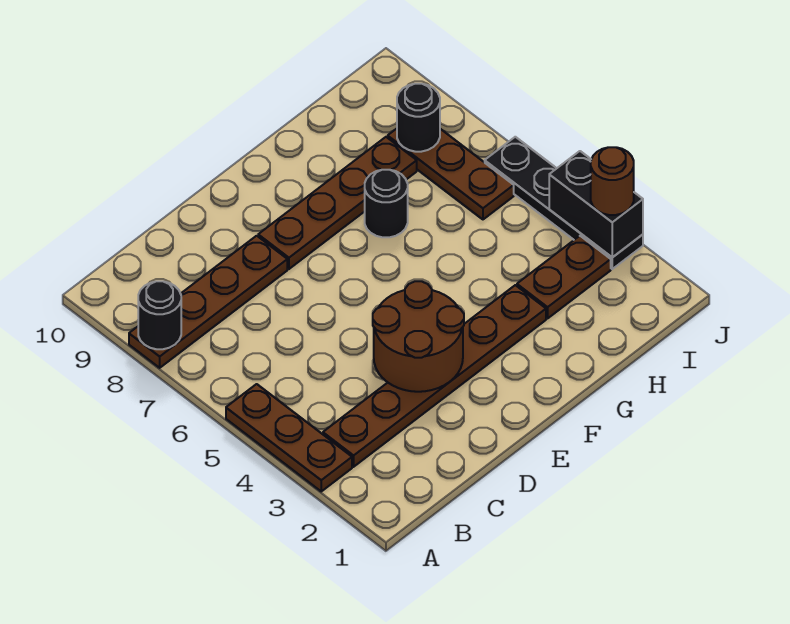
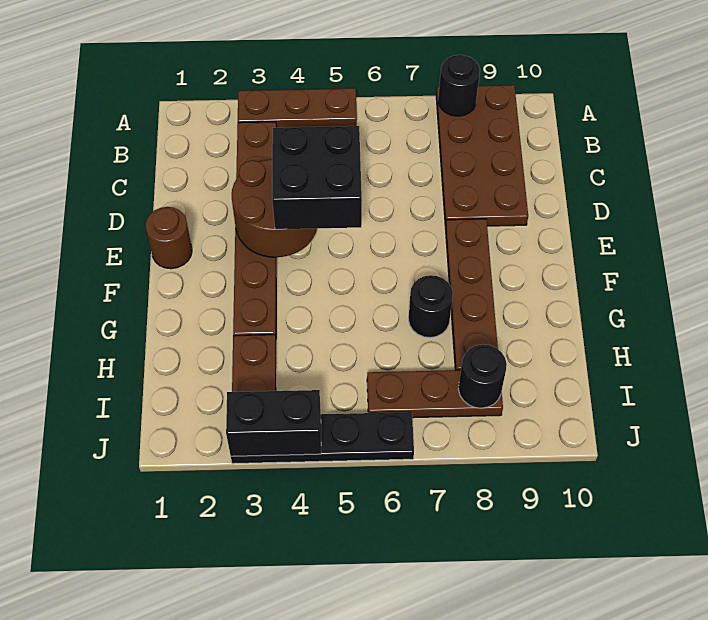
brown plate A8:D8 level 1 -> brown plate A8:D9 level 1
none -> black brick D4:E5 level 3
brown round brick J3 level 3 -> brown round brick E1 level 1

